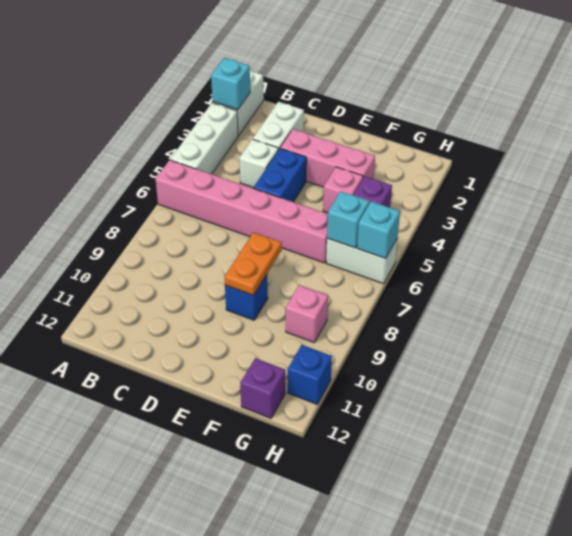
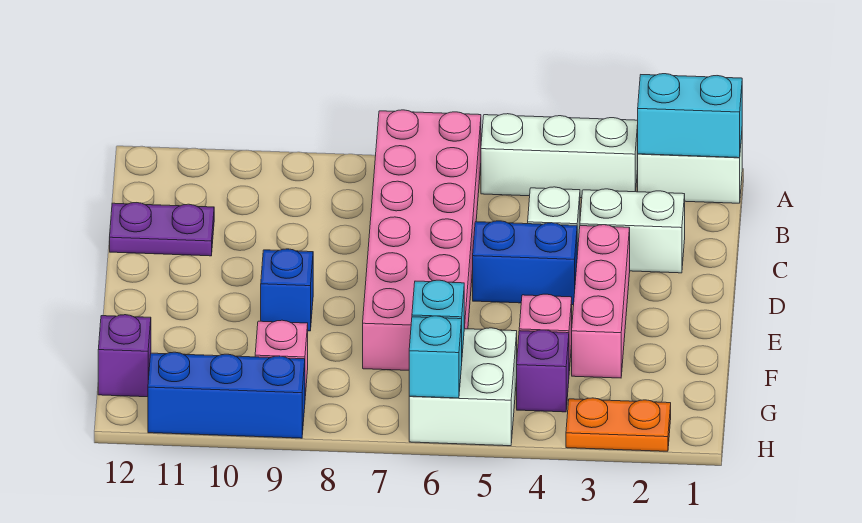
cyan brick A2 level 2 -> cyan brick A1:A2 level 2
pink brick A6:F6 level 1 -> pink brick A6:F7 level 1
none -> purple plate C11:C12 level 1
orange plate E8:E9 level 2 -> orange plate H2:H3 level 1
white brick G6:H6 level 1 -> white brick G5:H6 level 1
blue brick H11 level 1 -> blue brick H9:H11 level 1

